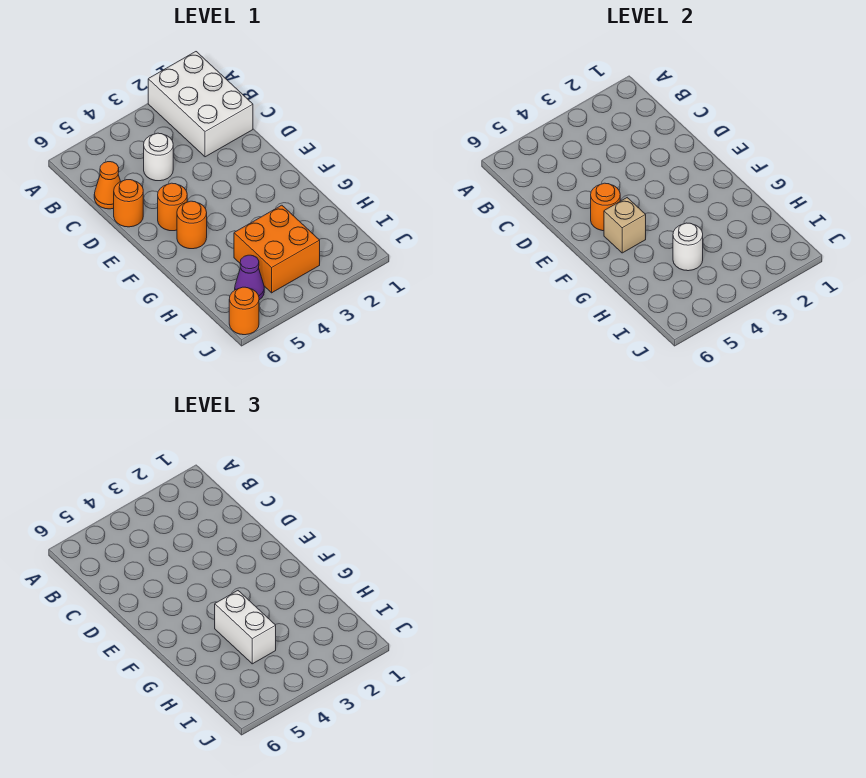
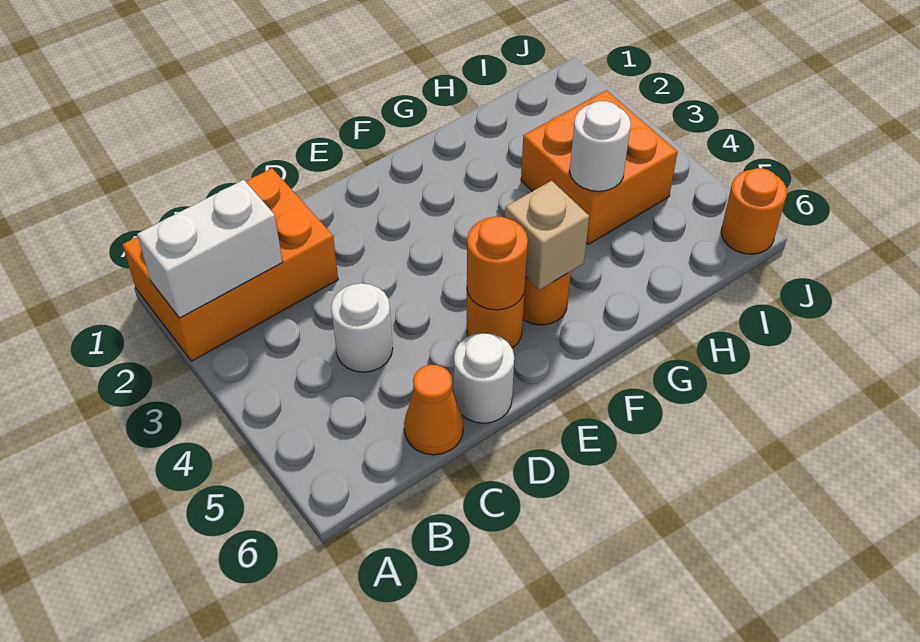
white brick A1:C2 level 1 -> orange brick A1:C2 level 1
orange round brick D6 level 1 -> white round brick D6 level 1
white brick G4:H4 level 3 -> white brick A2:B2 level 2
purple cone I5 level 1 -> none

